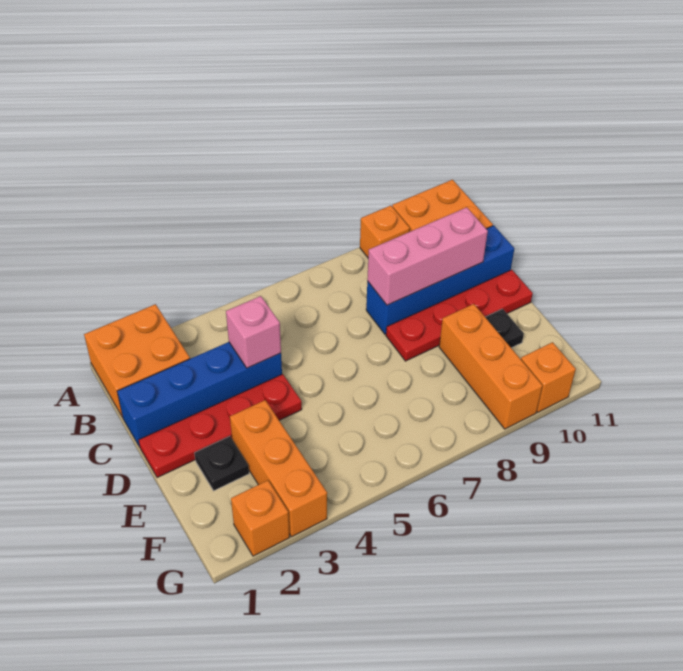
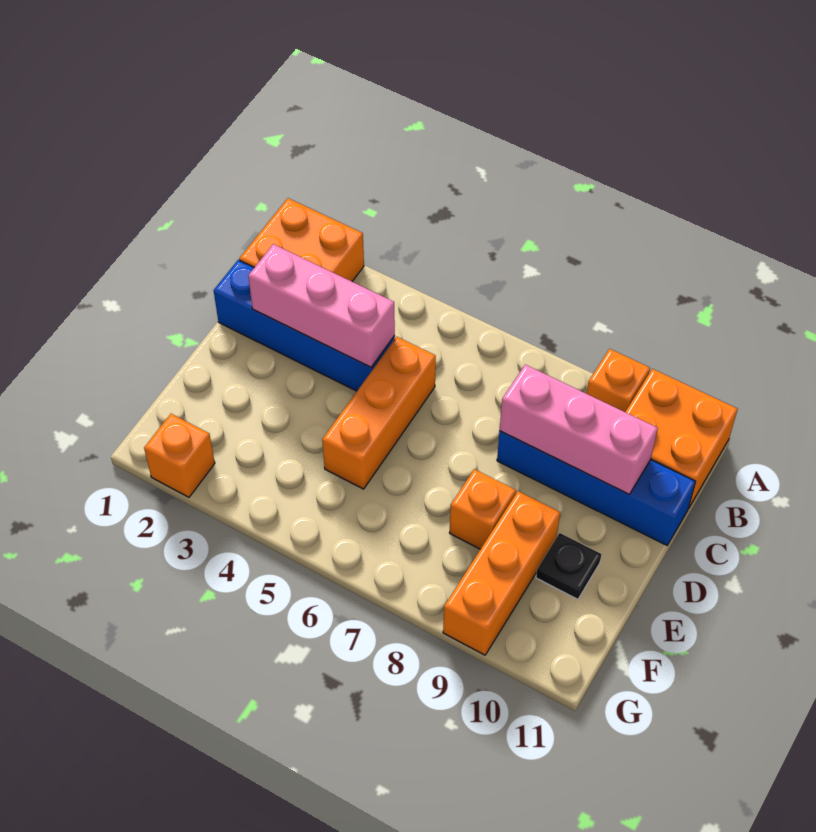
pink brick C4 level 2 -> pink brick C2:C4 level 2
red plate D1:D4 level 1 -> none
red plate D8:D11 level 1 -> none
black plate E2 level 1 -> none
orange brick E3:G3 level 1 -> orange brick C5:E5 level 1
orange brick G10 level 1 -> orange brick E8 level 1

